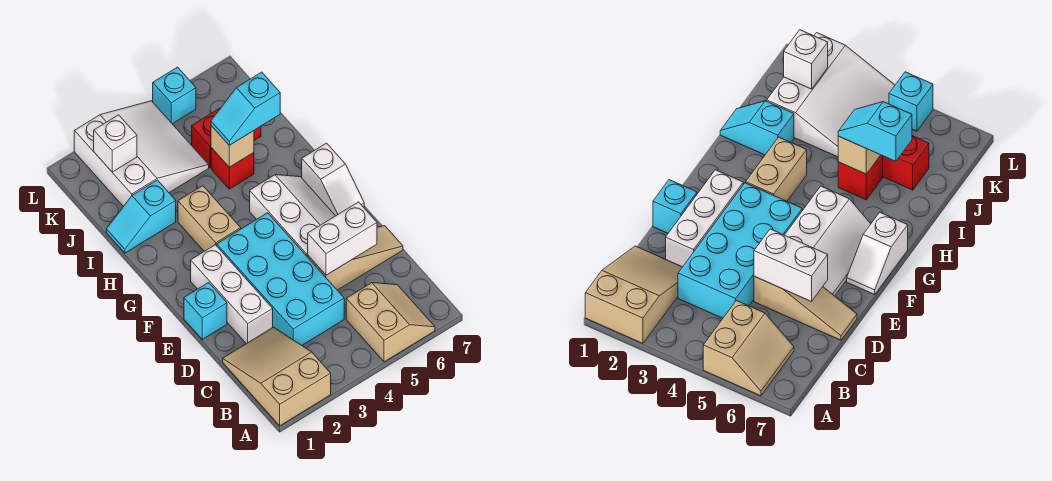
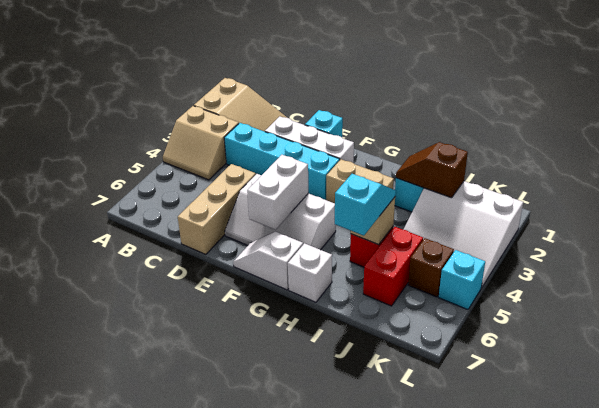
tan slope A5:B6 level 1 top 5 -> tan slope A3:B4 level 1 top 3
cyan brick C3:F4 level 1 -> cyan brick C3:F3 level 1
tan slope D5:D7 level 1 top 5 -> tan brick D5:D7 level 1
white brick D5:D6 level 2 -> white brick F5:F6 level 2
none -> brown slope I2:J2 level 2 top J
white brick K2 level 2 -> white brick H7 level 1
none -> brown brick K5 level 1

